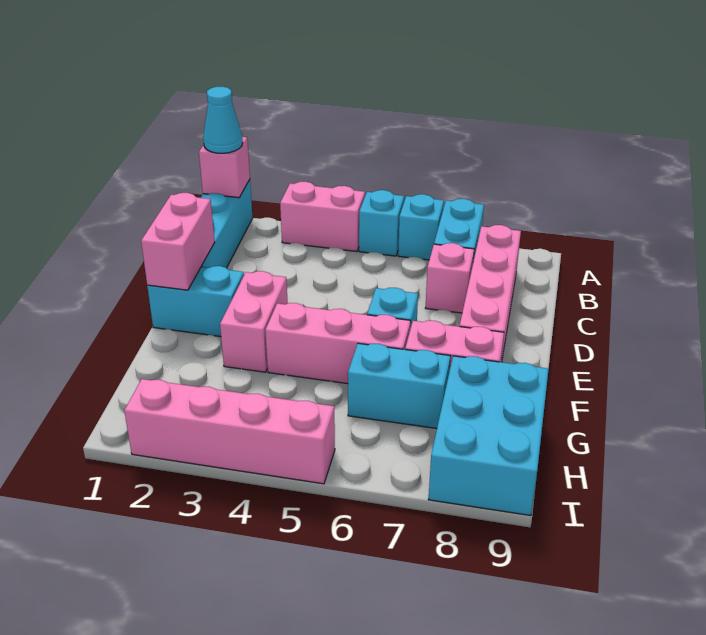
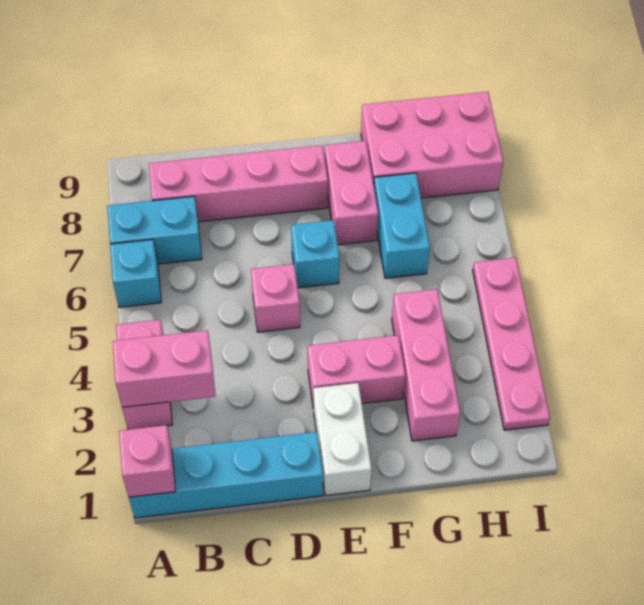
cyan cone A1 level 3 -> none
cyan brick A5 level 1 -> none
pink brick C7 level 1 -> pink brick D5 level 1
pink brick D1:E1 level 2 -> pink brick A3:B3 level 2
cyan brick E1:E2 level 1 -> white brick E1:E2 level 1
pink brick F4:F6 level 1 -> pink brick G2:G4 level 1
cyan brick G8:I9 level 1 -> pink brick G8:I9 level 1
pink brick I2:I5 level 1 -> pink plate I2:I5 level 1

